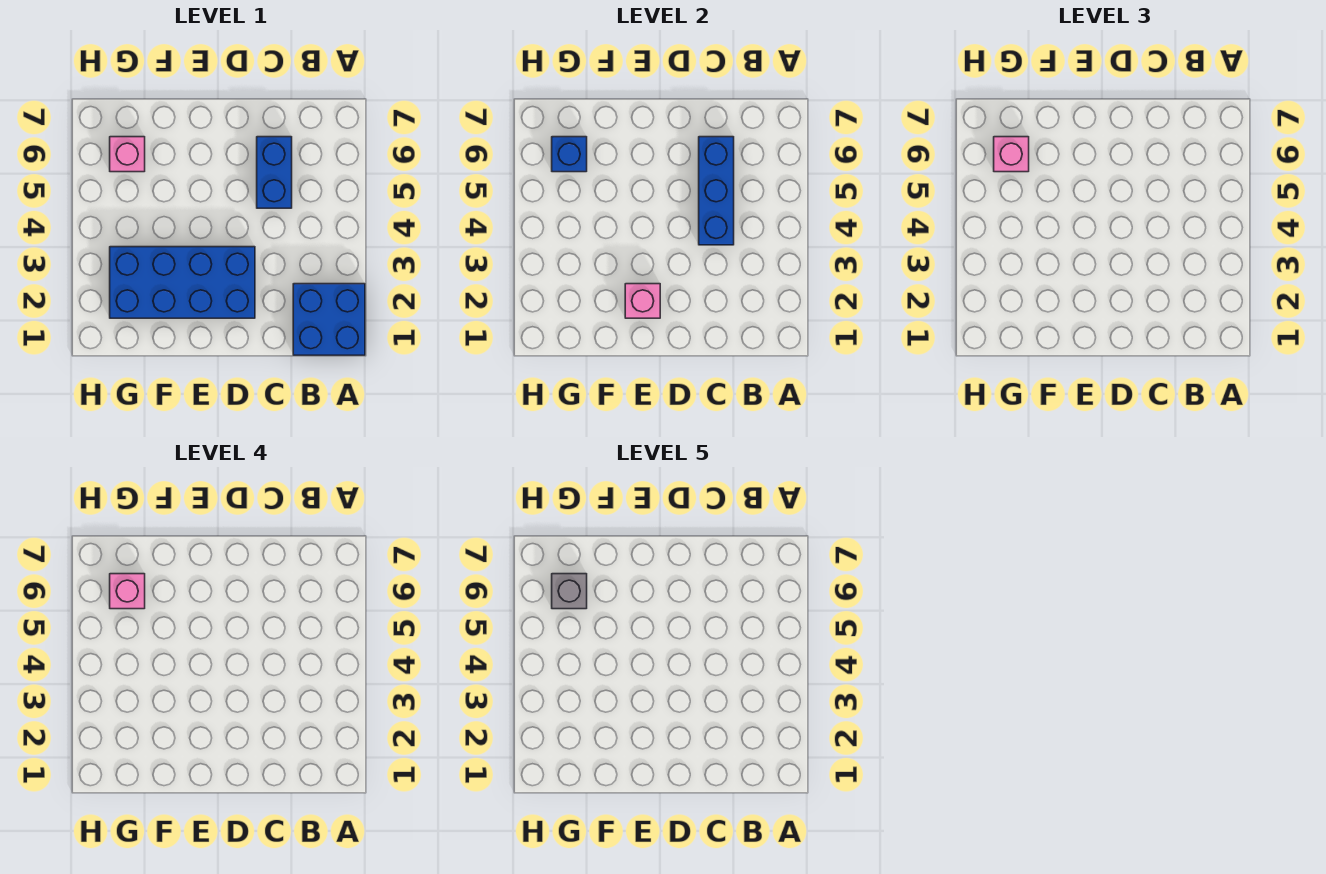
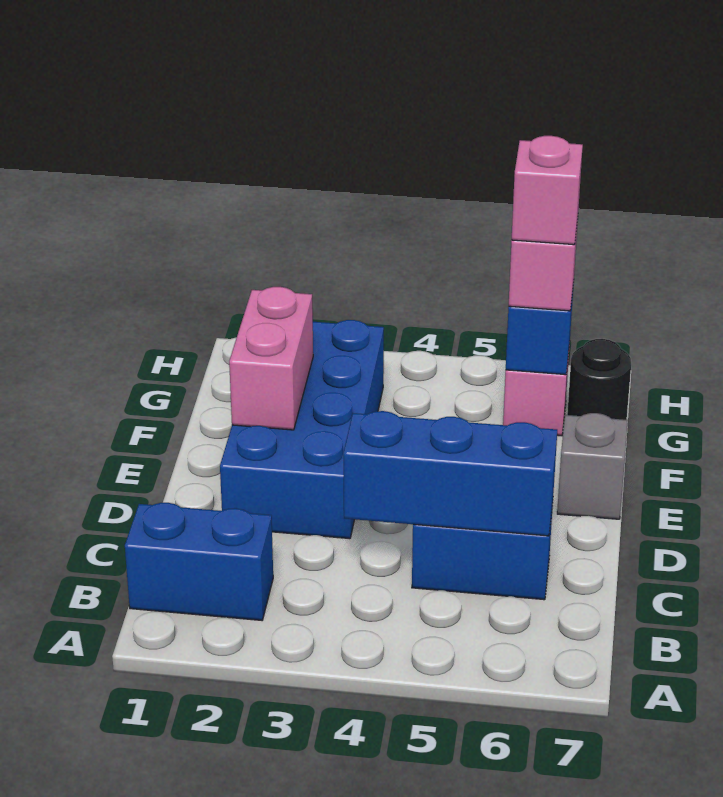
blue brick A1:B2 level 1 -> blue brick B1:B2 level 1
pink brick E2 level 2 -> pink brick E2:F2 level 2
grey brick G6 level 5 -> grey brick E7 level 1
none -> black round brick G7 level 1

